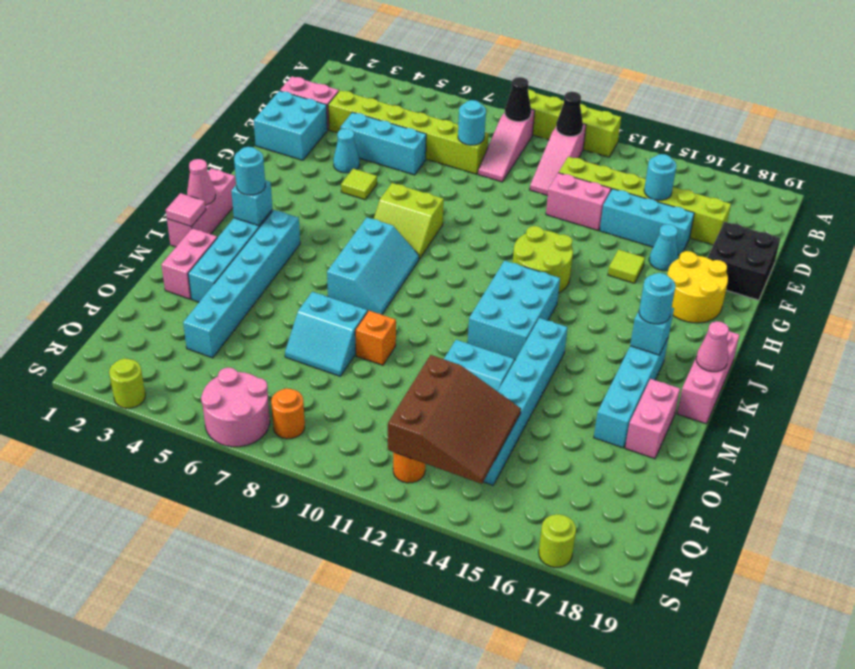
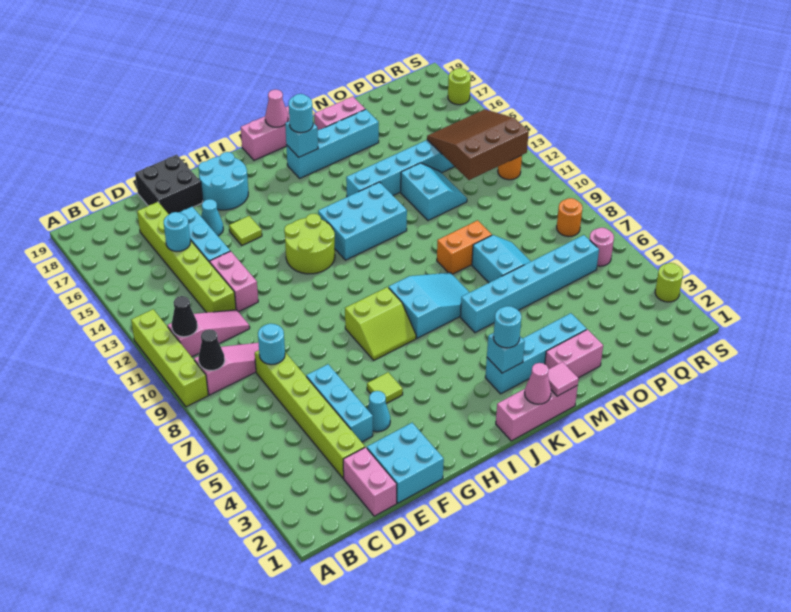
yellow round brick G17:H18 level 1 -> cyan round brick G17:H18 level 1
lime slope H7:I8 level 1 top H -> lime slope H7:I8 level 1 top 8
cyan slope J7:L8 level 1 top 7 -> cyan slope J7:L8 level 1 top J
cyan brick K4:P4 level 1 -> cyan brick L6:Q6 level 1
orange brick N9 level 1 -> orange brick M9:N9 level 1
pink round brick R6:S7 level 1 -> pink round brick R6 level 1

